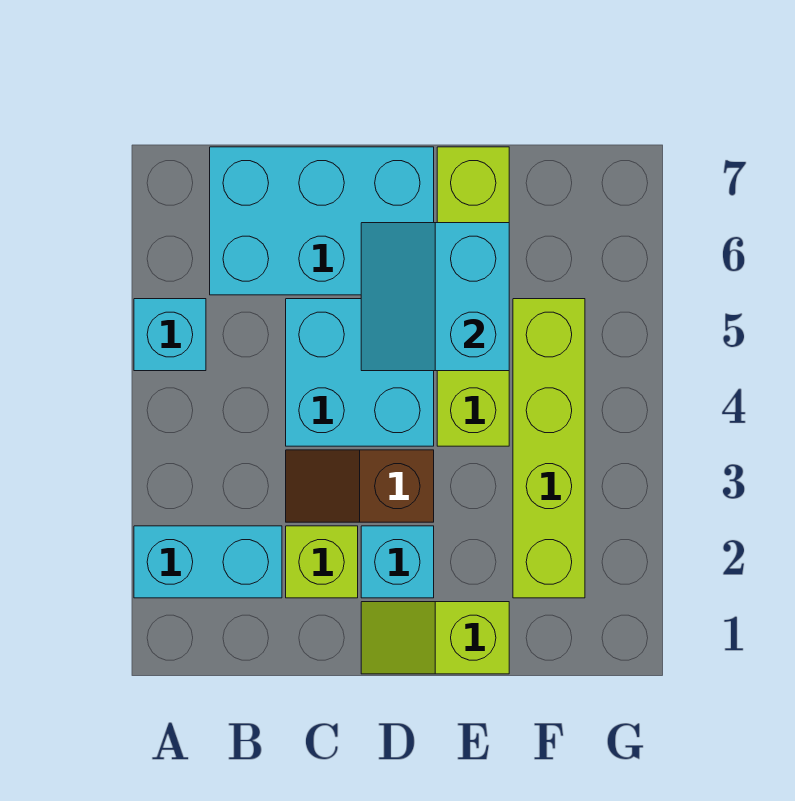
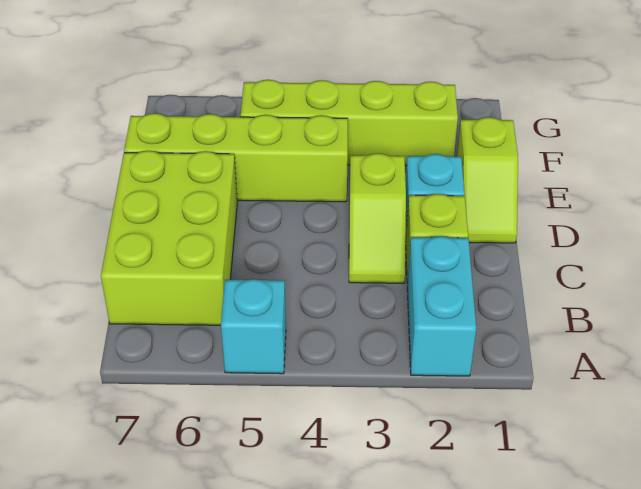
cyan brick B6:D7 level 1 -> lime brick B6:D7 level 1
brown slope C3:D3 level 1 top D -> lime slope C3:D3 level 1 top D
cyan brick C4:D5 level 1 -> none
cyan slope D5:E6 level 2 top E -> none

